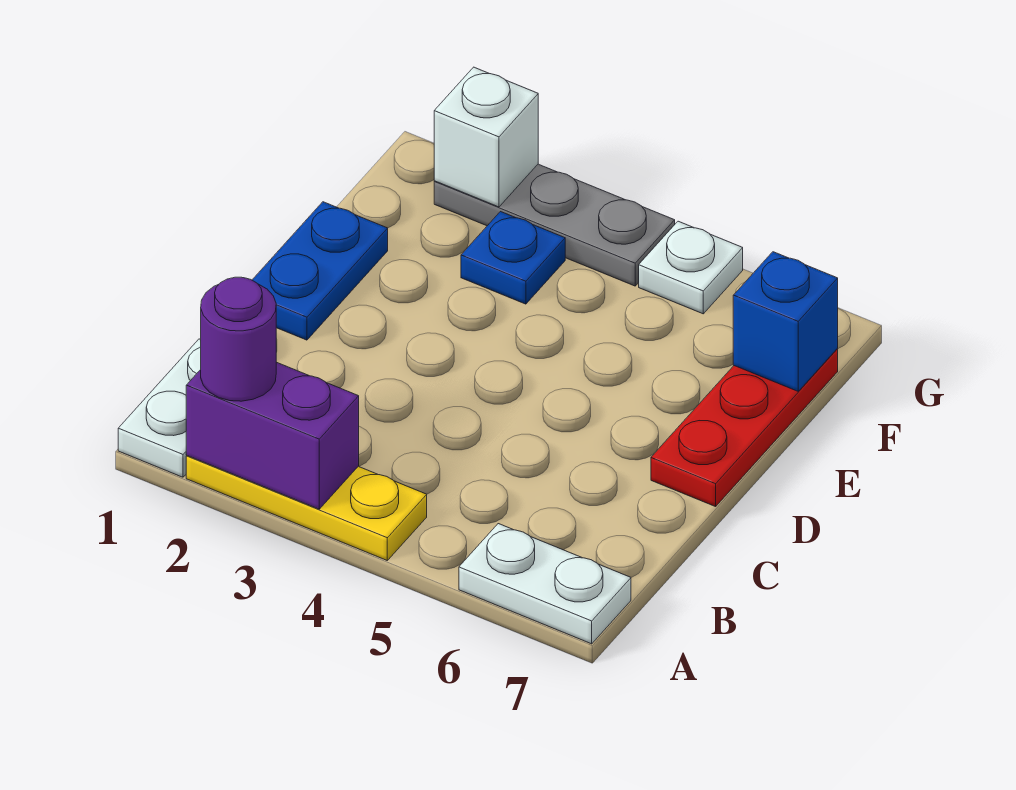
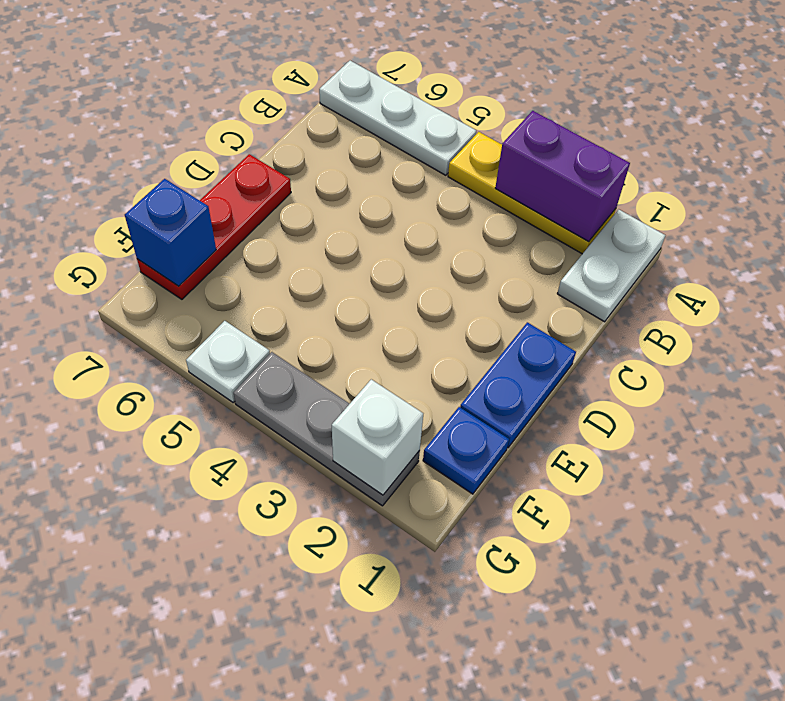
purple round brick A2 level 3 -> none
white plate A6:A7 level 1 -> white plate A5:A7 level 1
blue plate F3 level 1 -> blue plate F1 level 1

